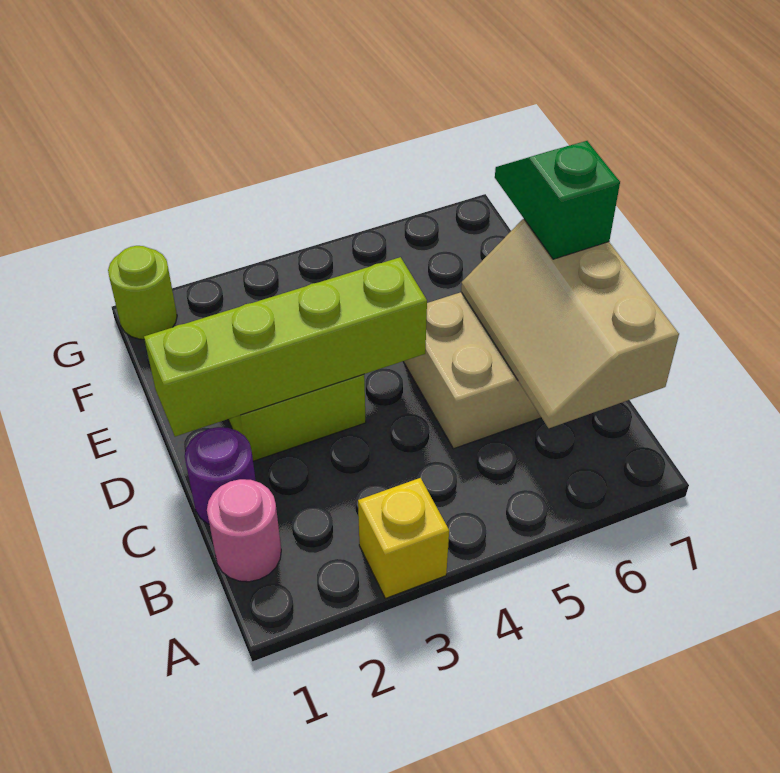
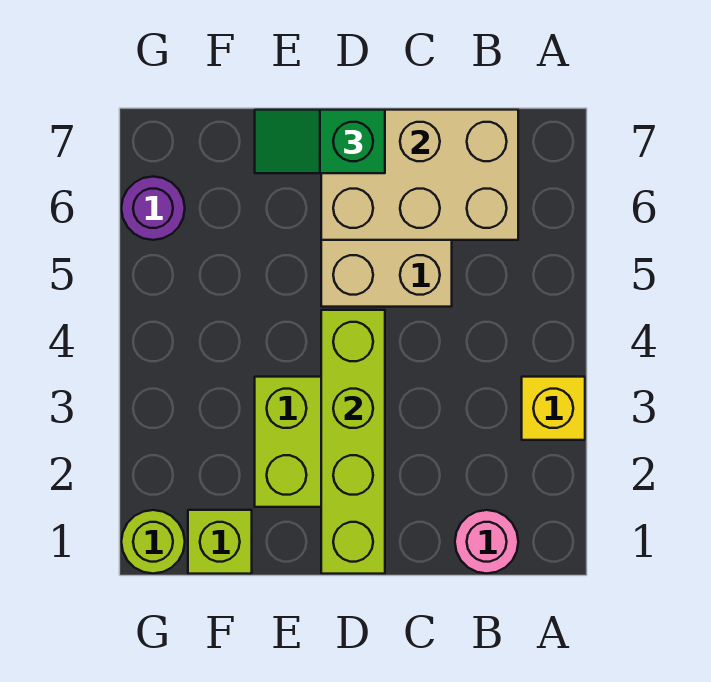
tan slope B6:D7 level 2 top 7 -> tan brick B6:D7 level 2
purple round brick C1 level 1 -> purple round brick G6 level 1
none -> lime brick F1 level 1

